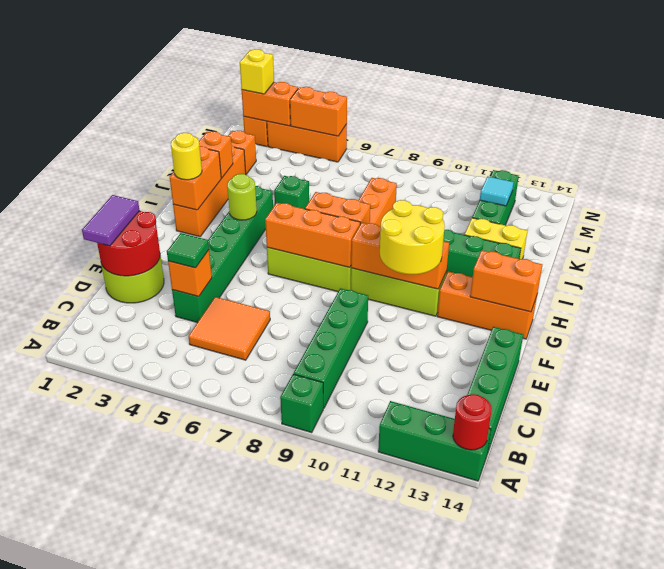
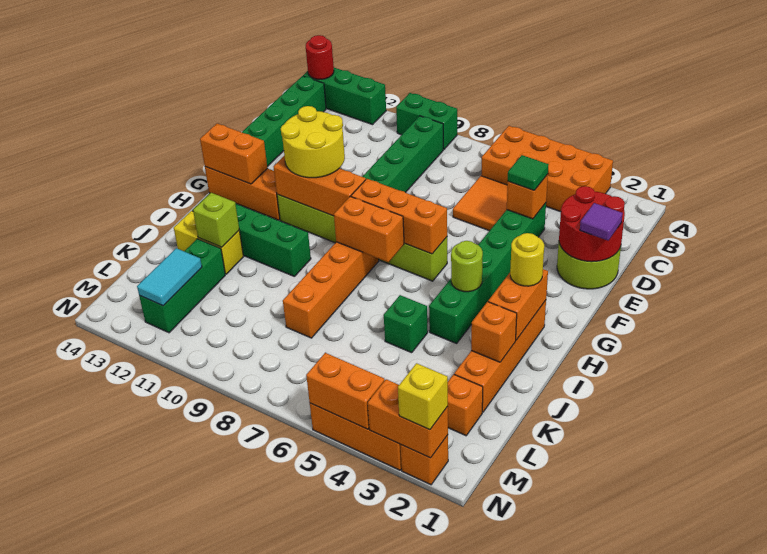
none -> orange brick A3:B6 level 1
green brick A9 level 1 -> green brick A9:A10 level 1
purple tile D1:E1 level 3 -> purple tile E1 level 3
none -> lime brick J12 level 2
cyan tile L12 level 2 -> cyan tile L12:M12 level 2

